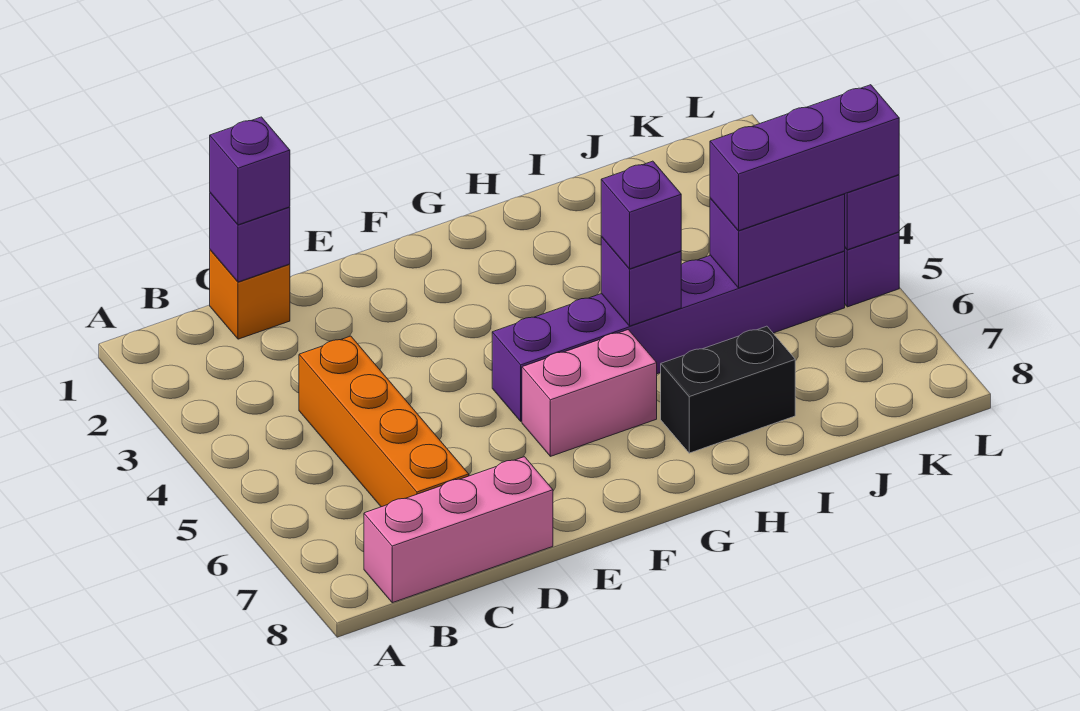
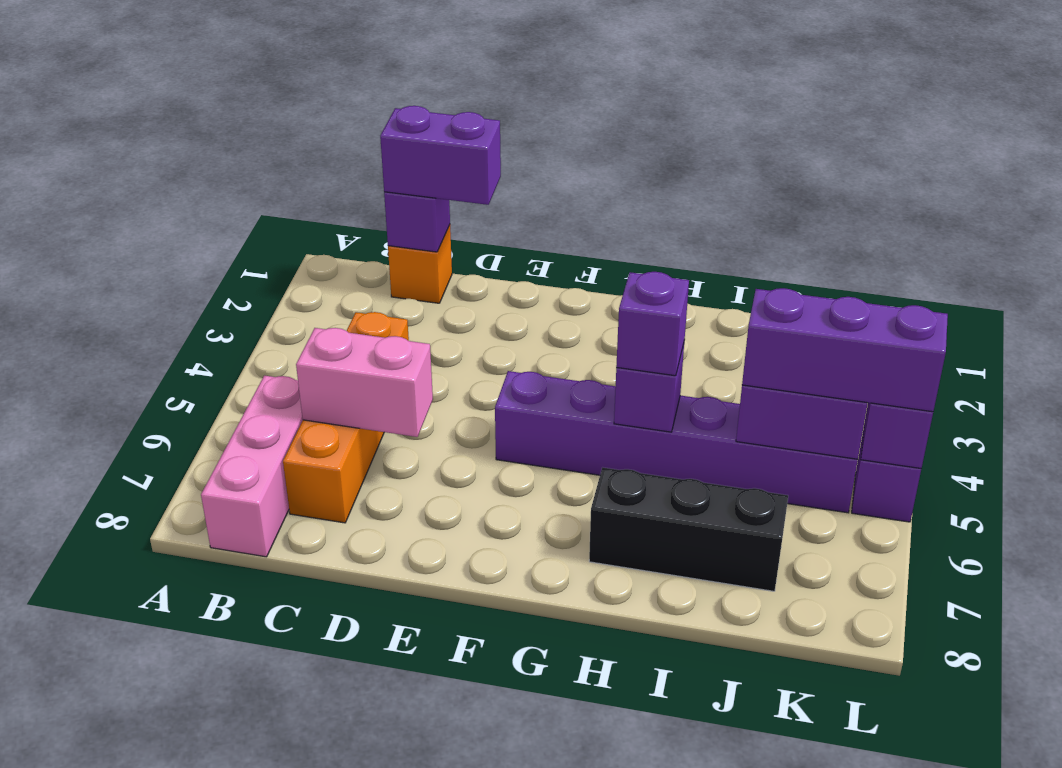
pink brick B8:D8 level 1 -> pink brick B6:B8 level 1
purple brick C1 level 3 -> purple brick C1:D1 level 3
pink brick F6:G6 level 1 -> pink brick C6:D6 level 2
black brick H7:I7 level 1 -> black brick H7:J7 level 1

